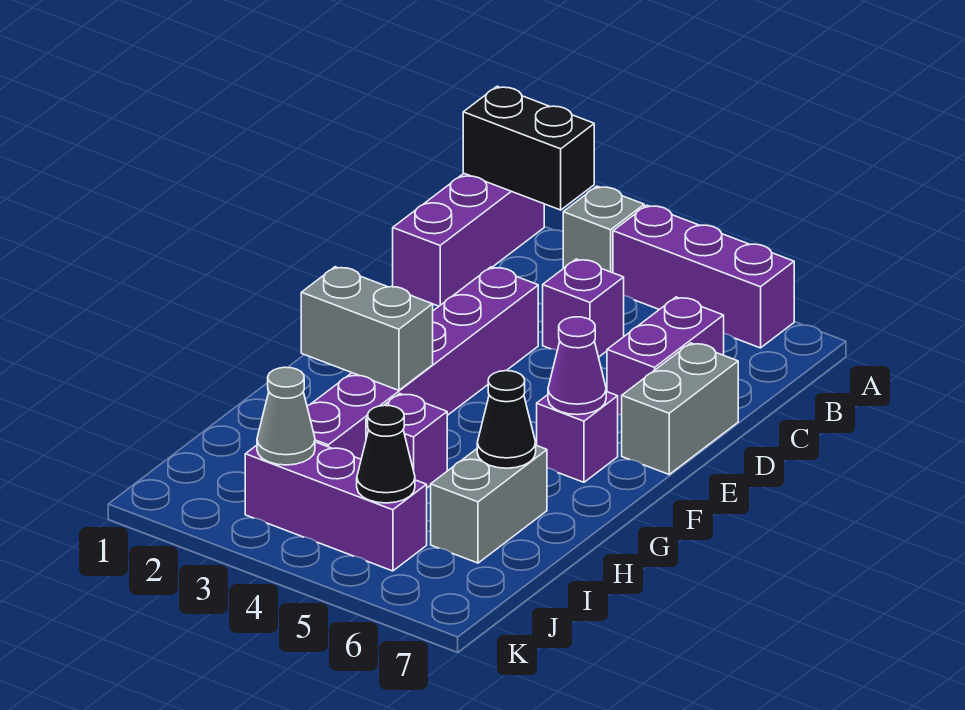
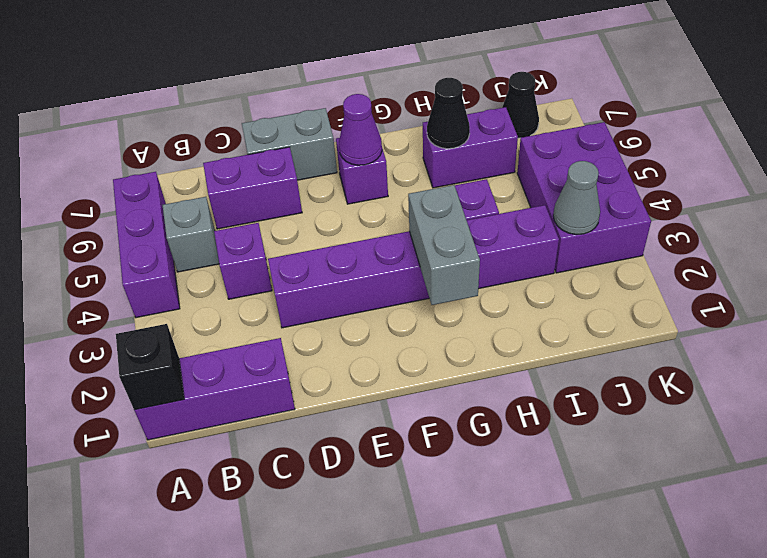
black brick A1:A2 level 2 -> black brick A1 level 2
grey brick A3 level 1 -> grey brick B5 level 1
grey brick H6:I6 level 1 -> purple brick H6:I6 level 1
purple brick J3:J5 level 1 -> purple brick J3:K5 level 1
black cone J5 level 2 -> black cone J7 level 1

